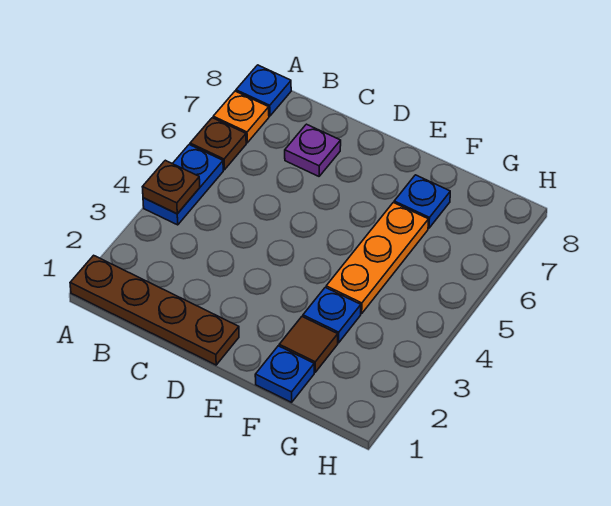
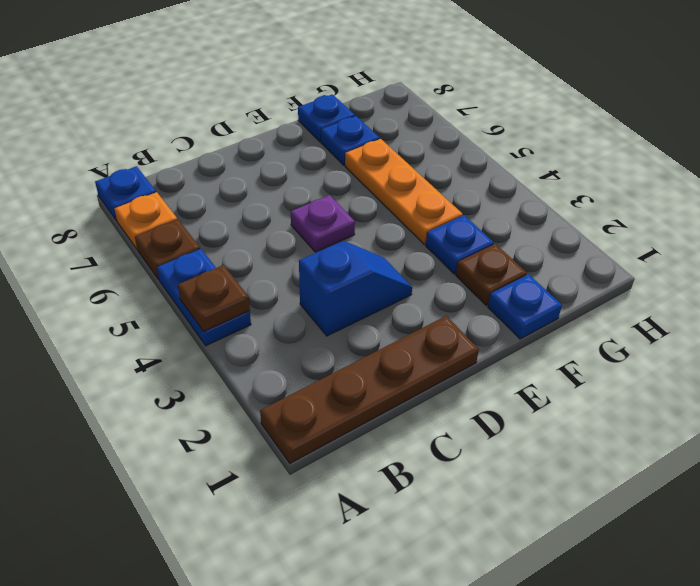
none -> blue slope C3:D3 level 1 top C
purple plate C7 level 1 -> purple plate D5 level 1
brown tile F2 level 1 -> brown plate F2 level 1
none -> blue plate F8 level 1

